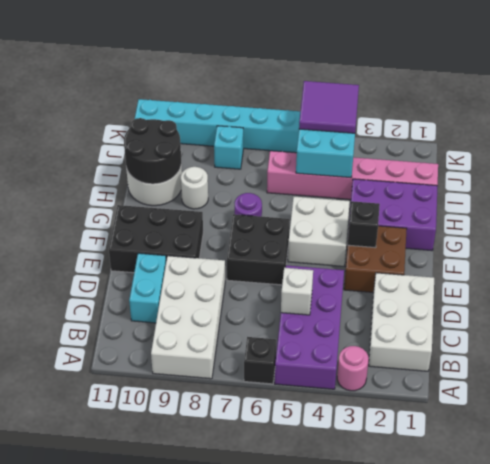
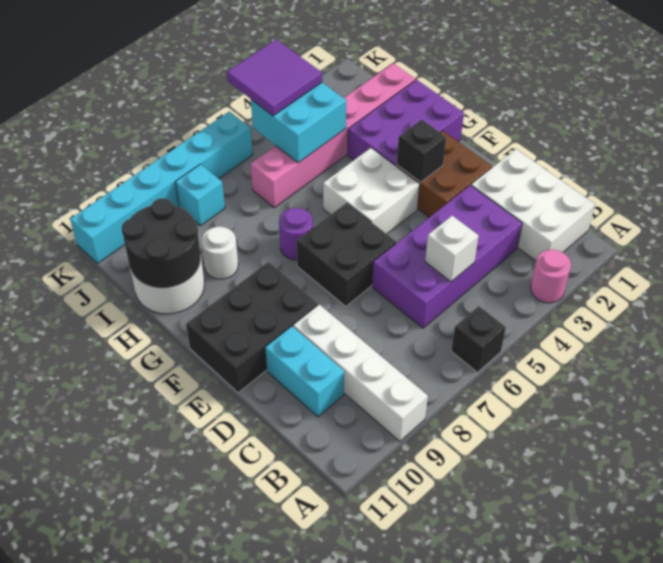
purple brick A4:D5 level 1 -> purple brick C3:D6 level 1
white brick A8:D9 level 1 -> white brick A9:D9 level 1

